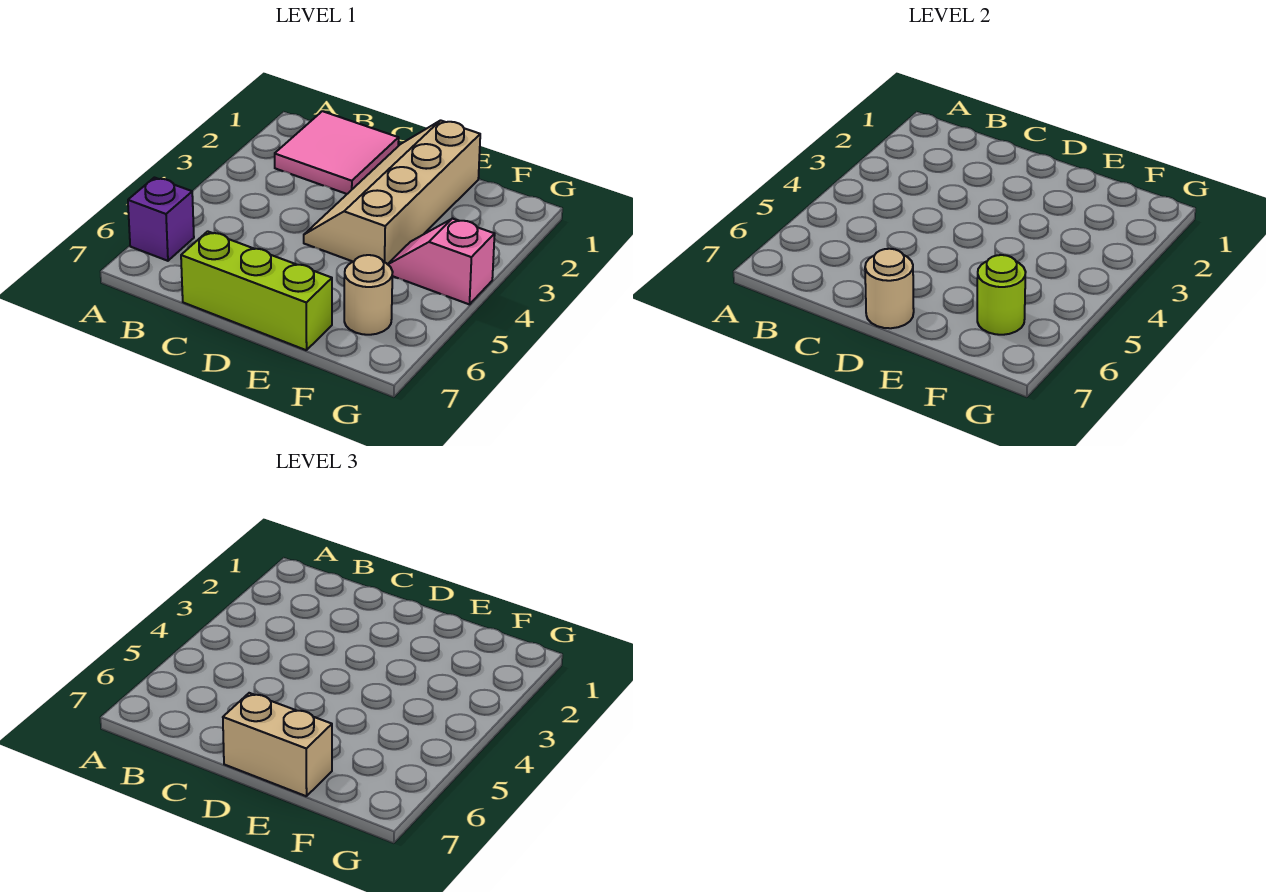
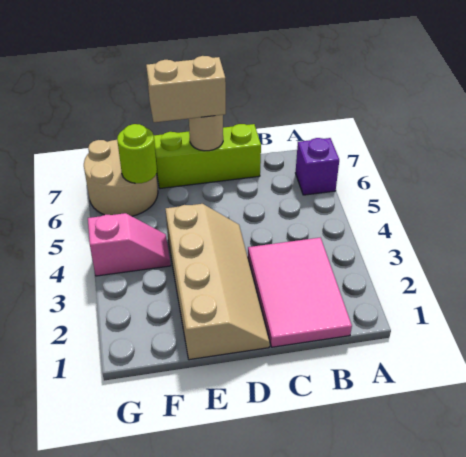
pink tile B1:C2 level 1 -> pink tile B1:C3 level 1
tan round brick F6 level 1 -> tan round brick F6:G7 level 1

